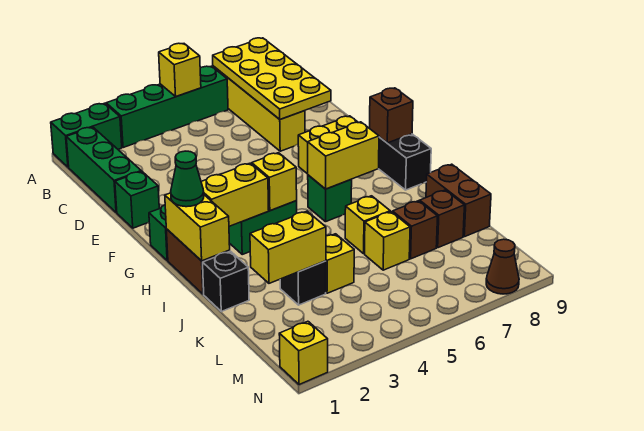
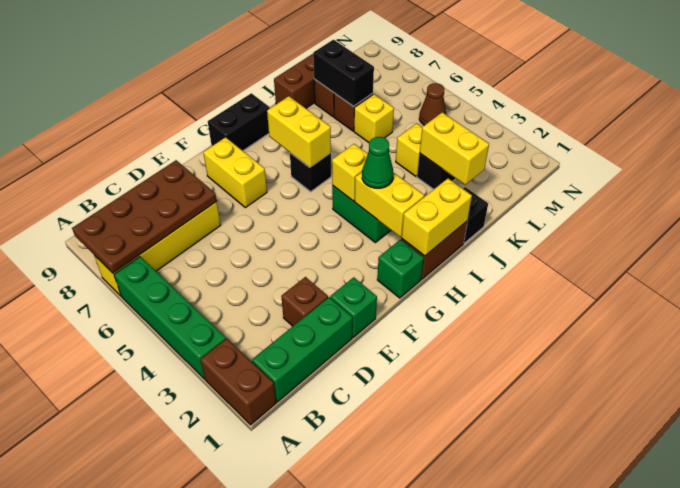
green brick A1:A2 level 1 -> brown brick A1:A2 level 1
yellow brick A5 level 2 -> none
yellow plate A7:D8 level 2 -> brown plate A7:D8 level 2
brown brick G9 level 2 -> brown brick D2 level 1
green cone H1 level 3 -> green cone H3 level 3
green brick H6 level 1 -> black brick H6 level 1
yellow brick J6 level 1 -> none
none -> black brick K7:K8 level 2
yellow brick N1 level 1 -> none
brown cone N8 level 1 -> brown cone M5 level 1

